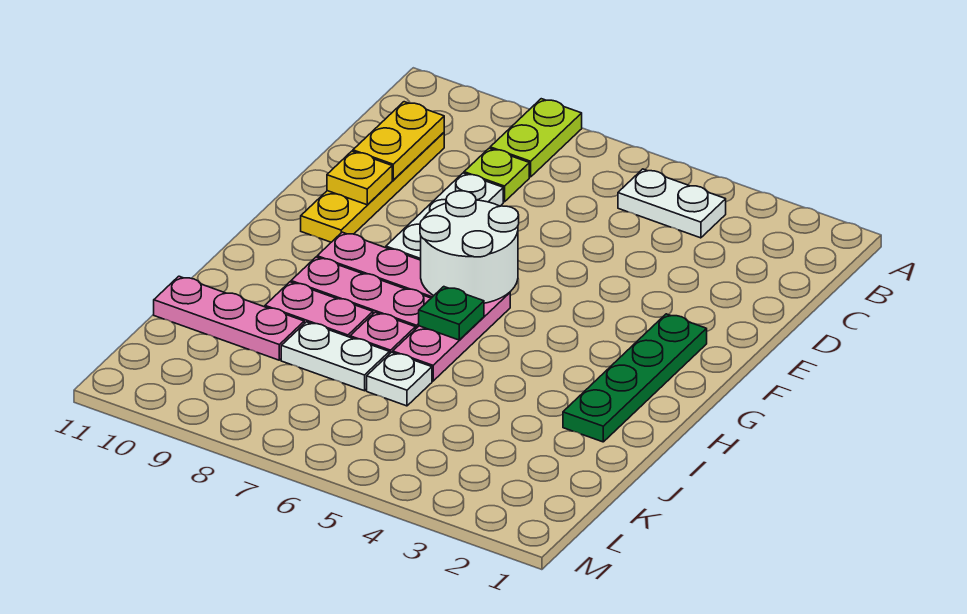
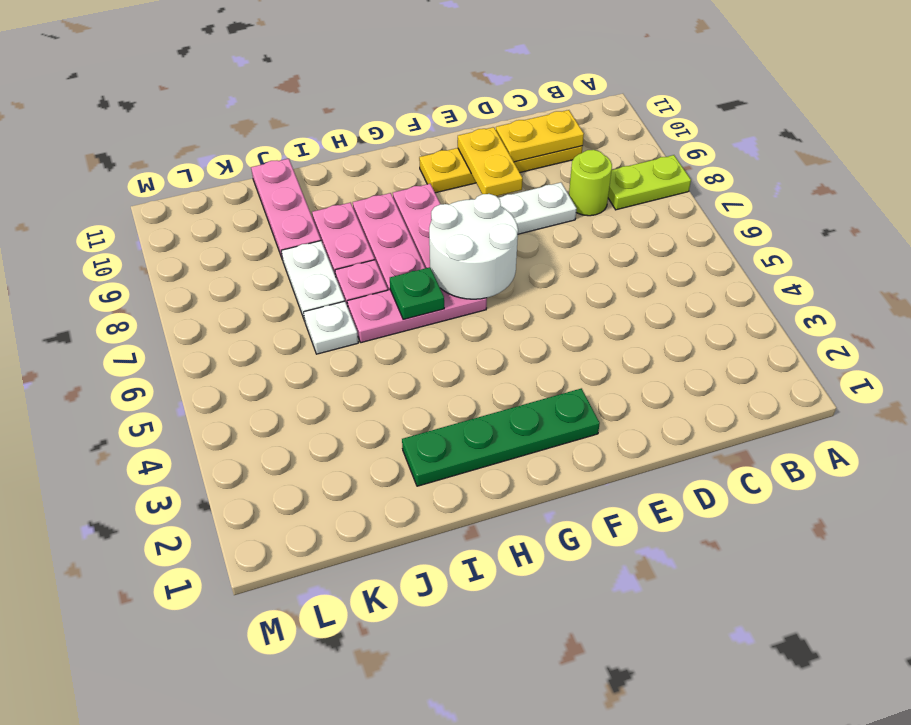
white plate B4:B5 level 1 -> none
lime plate C8 level 1 -> lime round brick C8 level 1
yellow plate E10 level 2 -> yellow plate E9:E10 level 2

